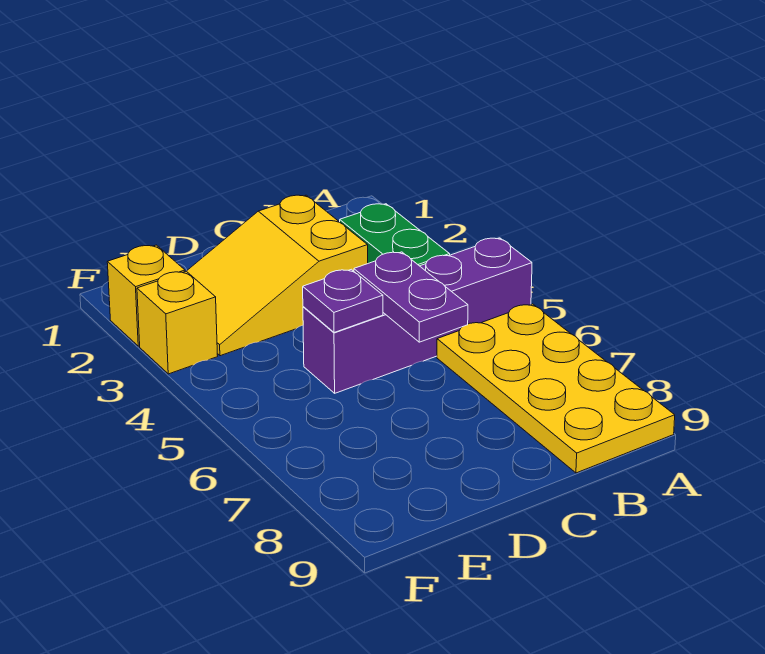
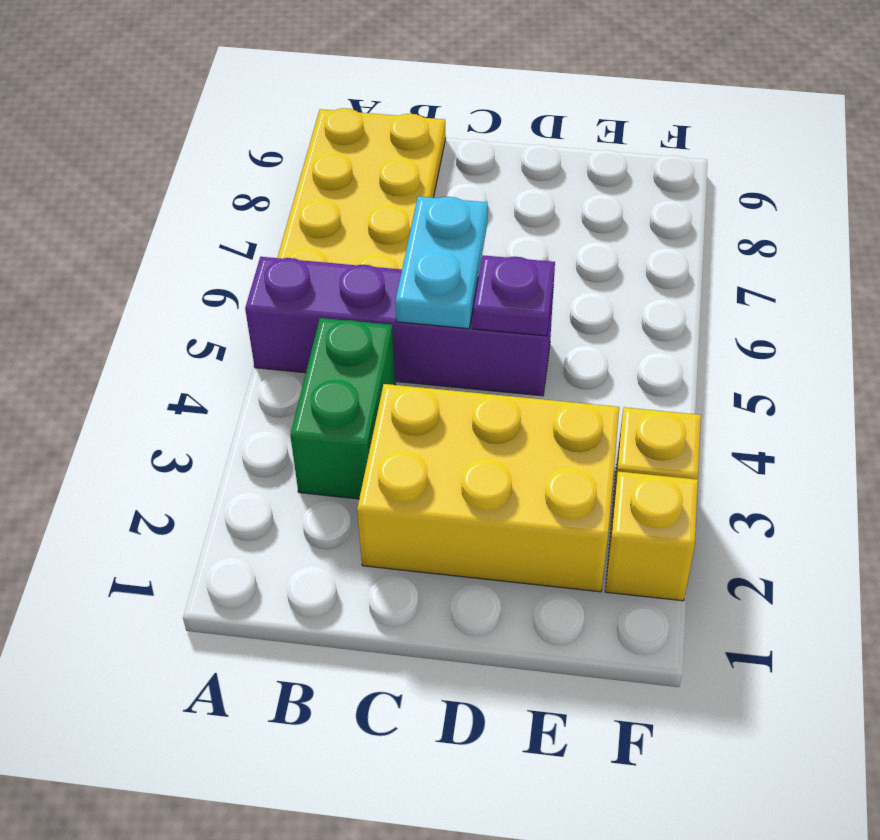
yellow slope C2:E3 level 1 top C -> yellow brick C2:E3 level 1
purple plate C5:C6 level 2 -> cyan plate C5:C6 level 2

